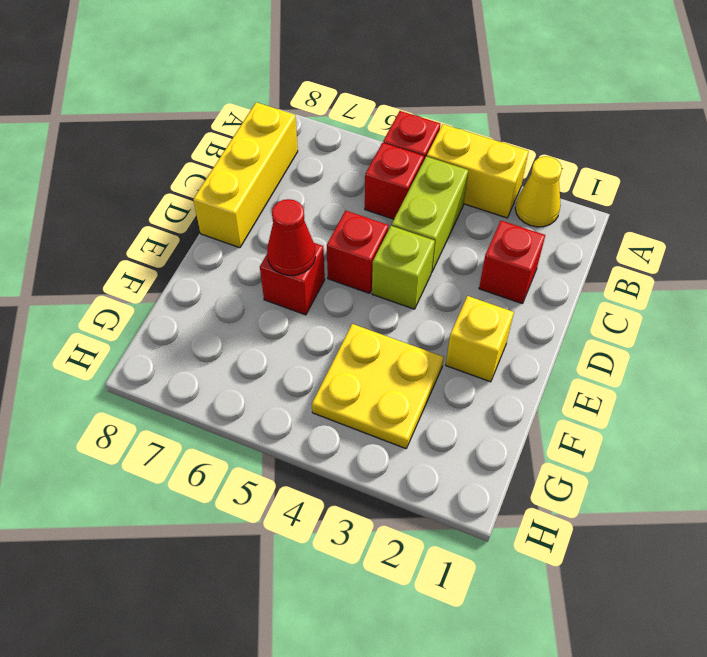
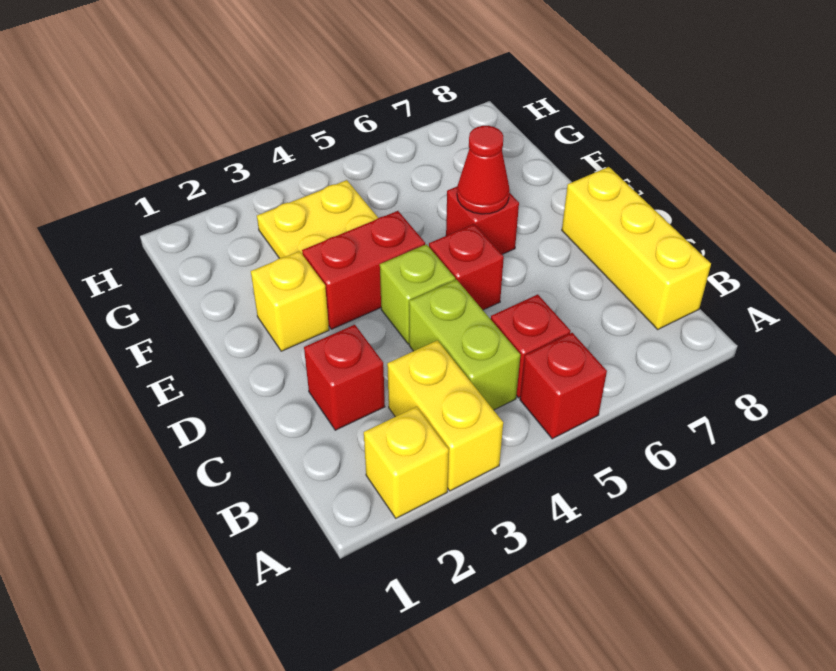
yellow cone A2 level 1 -> yellow brick A2 level 1
yellow brick A3:A4 level 1 -> yellow brick A3:B3 level 1
none -> red brick E3:E4 level 1

